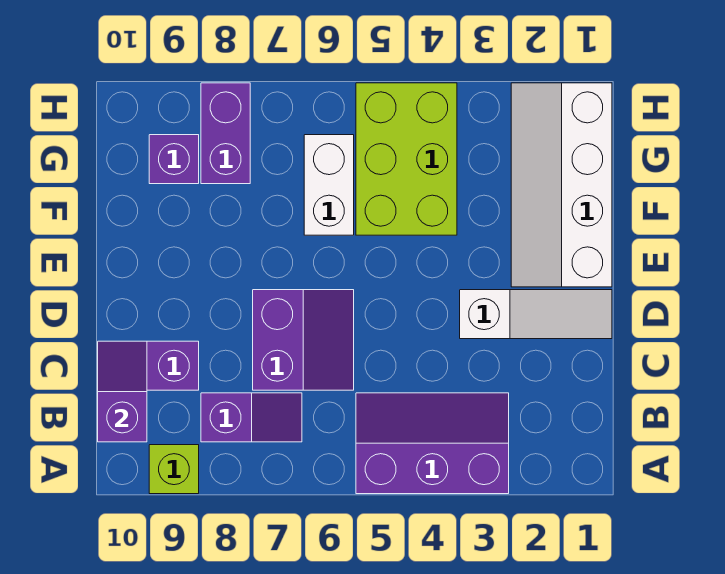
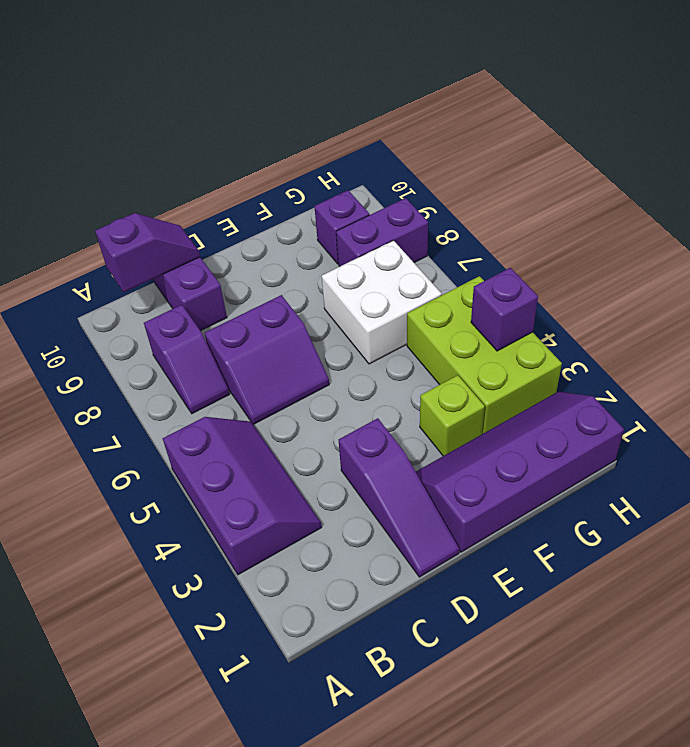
lime brick A9 level 1 -> lime brick F3 level 1
white slope D1:D3 level 1 top 3 -> purple slope D1:D3 level 1 top 3
white slope E1:H2 level 1 top 1 -> purple slope E1:H2 level 1 top 1
lime brick F4:H5 level 1 -> lime brick G3:H5 level 1
white brick F6:G6 level 1 -> white brick F6:G7 level 1
none -> purple brick H4 level 2

